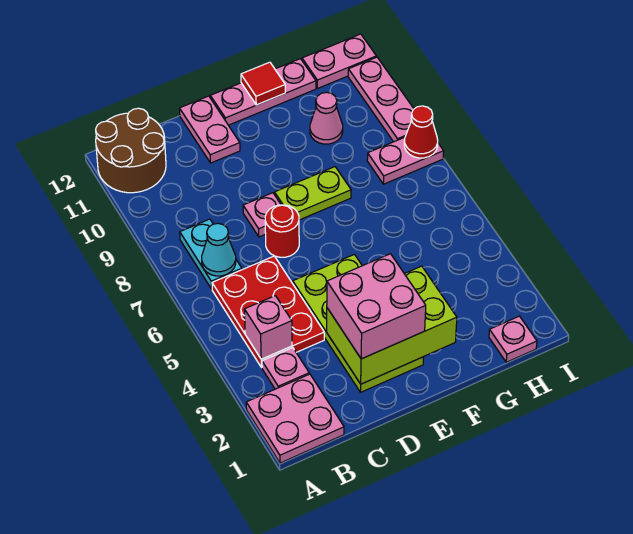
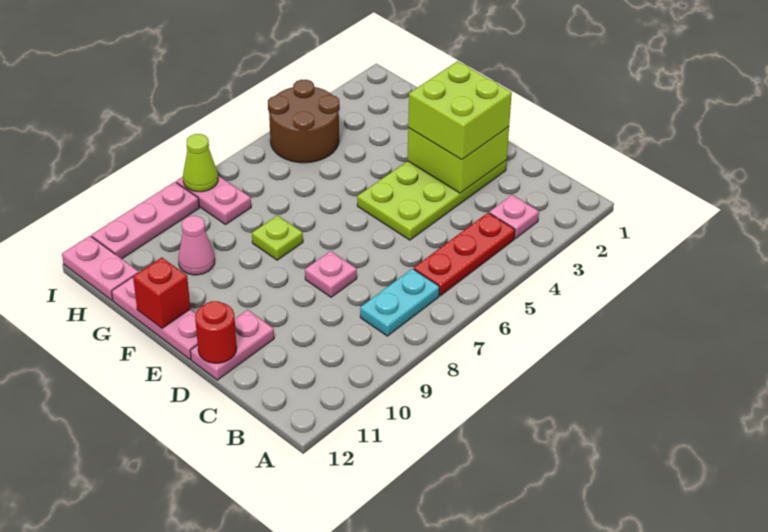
pink plate A1:B2 level 1 -> none
brown round brick A11:B12 level 1 -> brown round brick H4:I5 level 1
red plate B4:C6 level 1 -> red plate B4:B6 level 1
pink brick B4 level 2 -> none
cyan cone B7 level 2 -> none
lime brick D2:F3 level 2 -> lime brick D2:E3 level 2
pink brick D2:E3 level 3 -> lime brick D2:E3 level 3
red round brick D7 level 1 -> red round brick D12 level 2
lime plate E8:F8 level 1 -> lime plate F8 level 1
red tile F12 level 2 -> red brick F12 level 2
pink plate H1 level 1 -> none
red cone I8 level 2 -> lime cone I8 level 2

